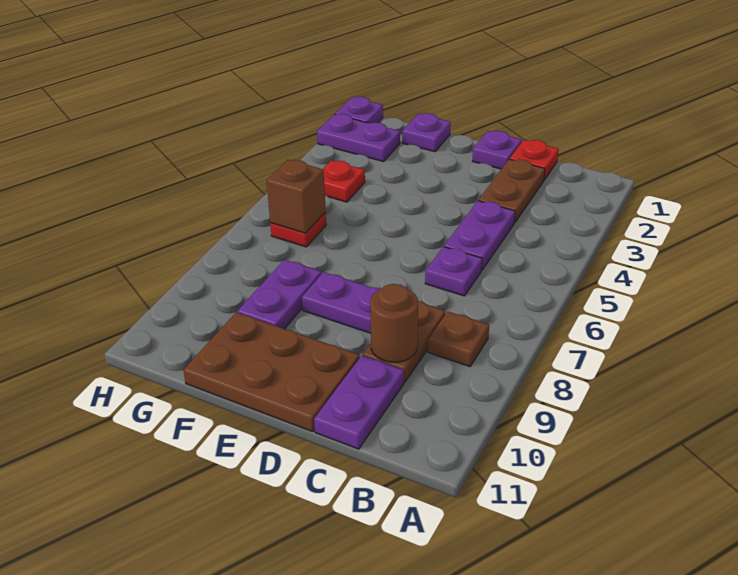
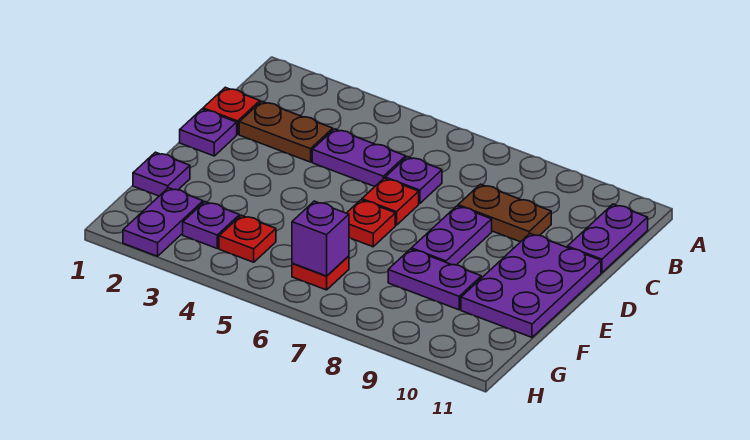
brown plate B8 level 1 -> none
brown round brick C9 level 2 -> none
purple plate C10:C11 level 1 -> purple plate B11:C11 level 1
none -> red plate D6 level 1
brown plate D10:F11 level 1 -> purple plate D10:F11 level 1
none -> red plate E6 level 1
brown brick G6 level 2 -> purple brick G6 level 2
purple plate H1 level 1 -> purple plate G3 level 1

